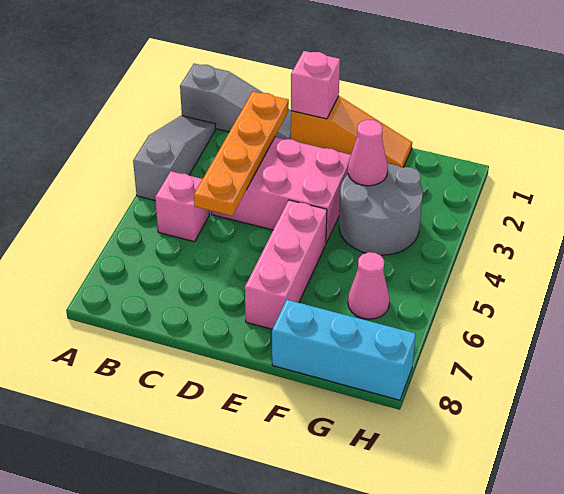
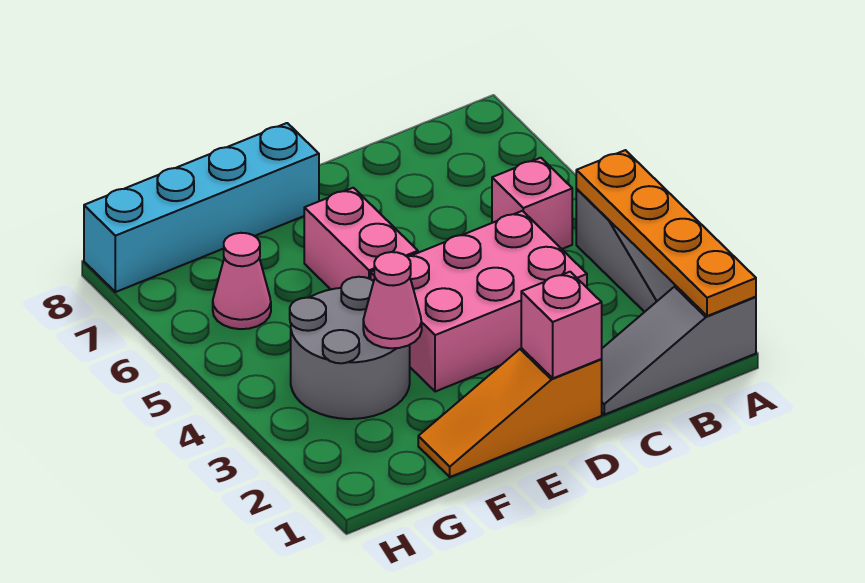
orange plate C2:C5 level 2 -> orange plate A1:A4 level 2
pink brick E5:E7 level 1 -> pink brick E5:E6 level 1
cyan brick F8:H8 level 1 -> cyan brick E8:H8 level 1

